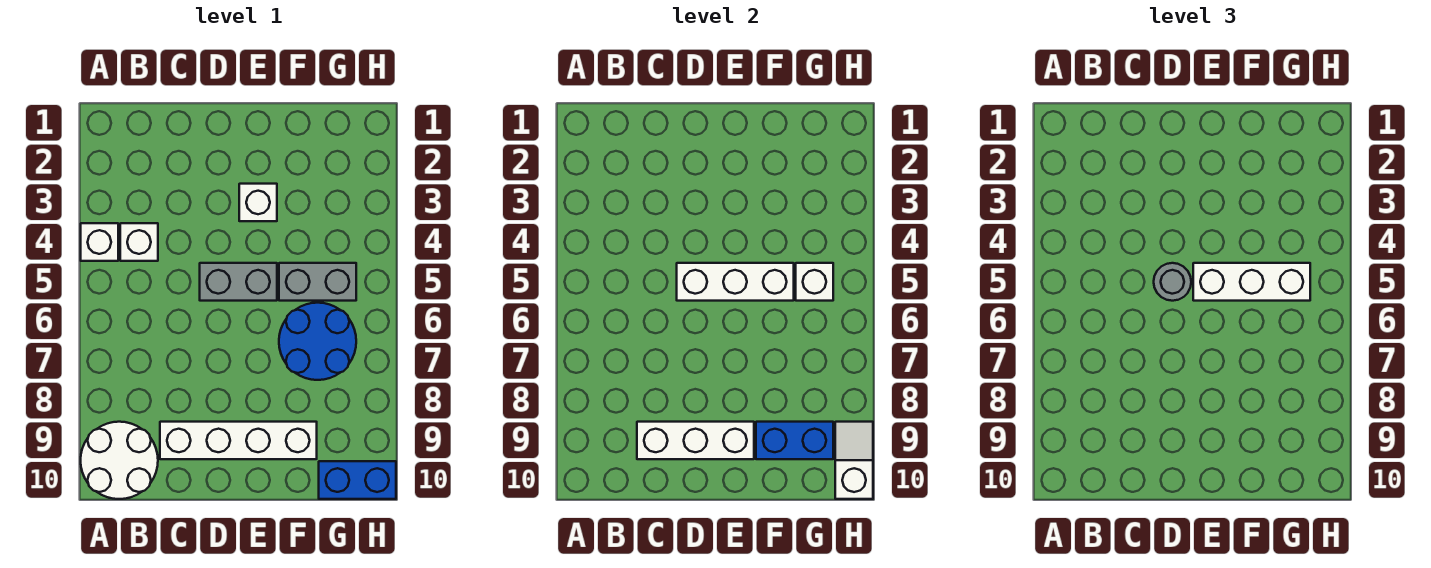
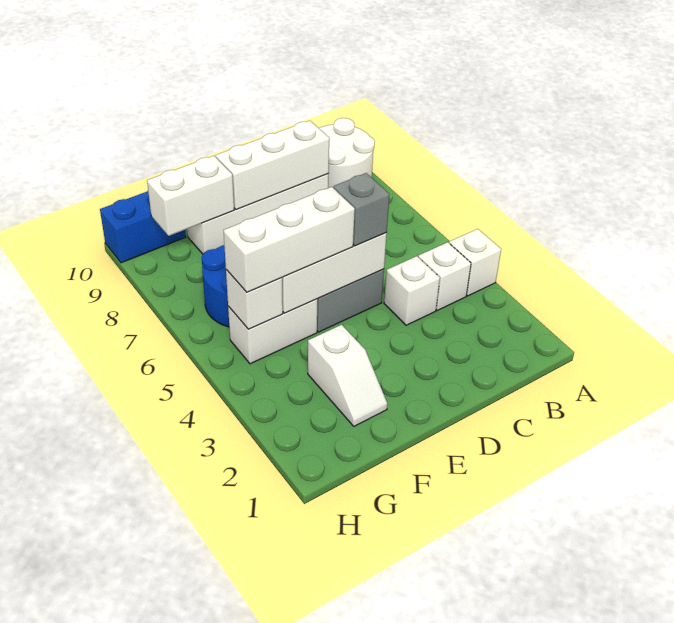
grey round brick D5 level 3 -> grey brick D5 level 3
white brick E3 level 1 -> white brick C4 level 1
grey brick F5:G5 level 1 -> white brick F5:G5 level 1
blue brick F9:G9 level 2 -> white brick F9:G9 level 2
white slope H9:H10 level 2 top 10 -> white slope F2:F3 level 1 top 3

